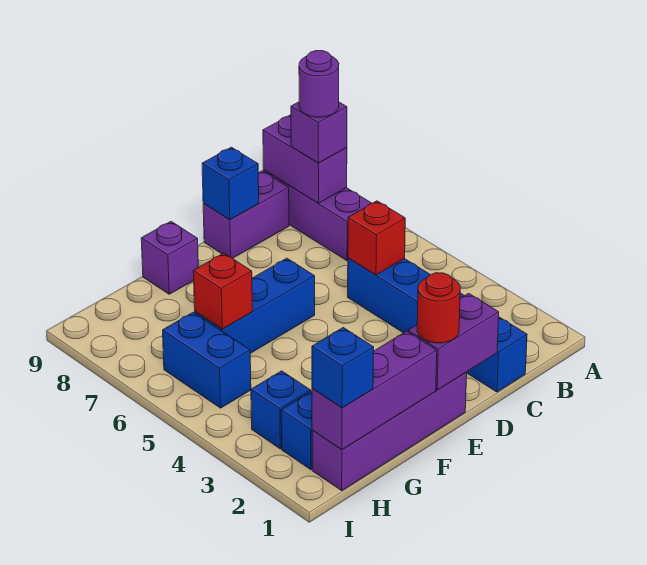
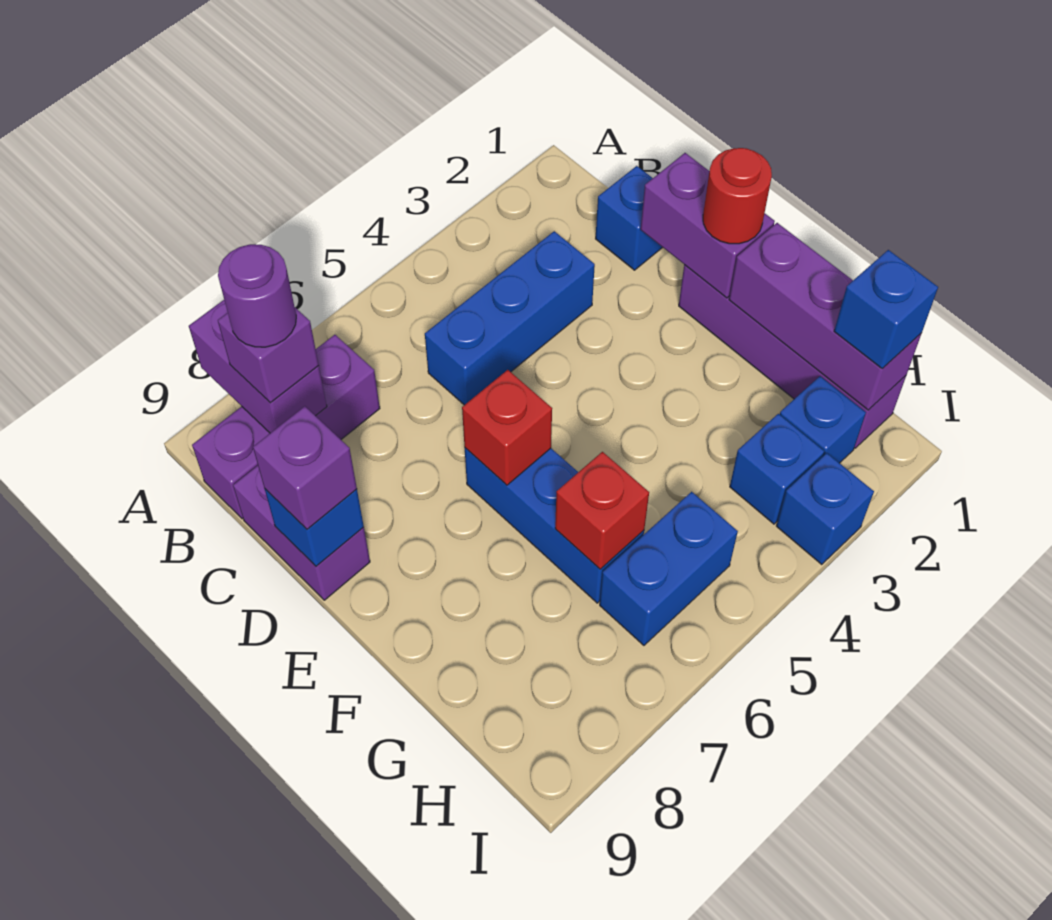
purple brick B8:B9 level 2 -> purple brick A8:B8 level 2
red brick C5 level 2 -> red brick E6 level 2
purple brick F9 level 1 -> purple brick D9 level 3
none -> blue brick I3 level 1

